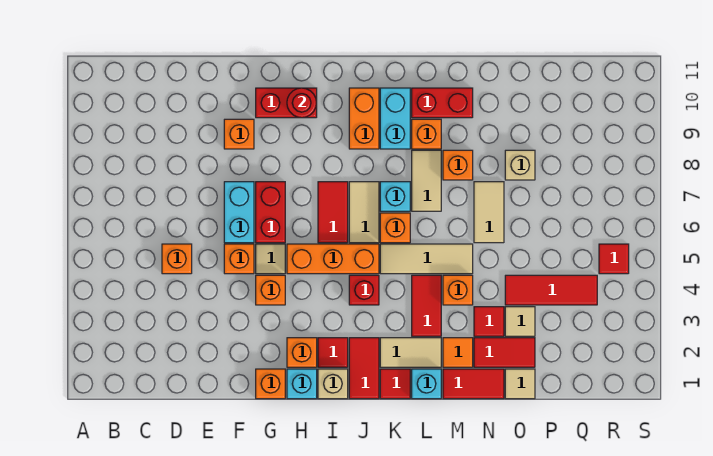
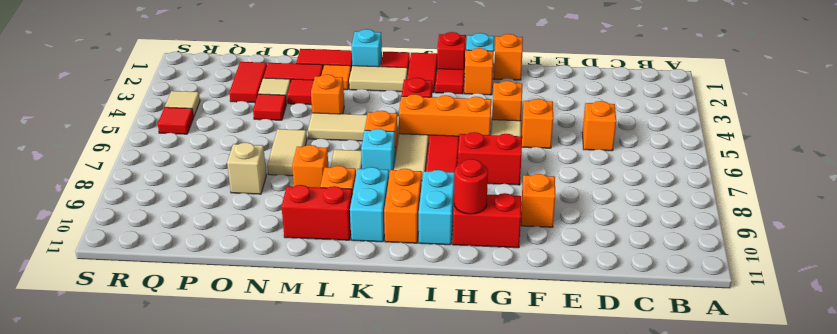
cyan brick F6:F7 level 1 -> cyan brick I9:I10 level 1
red brick G6:G7 level 1 -> red brick G7:H7 level 1
tan brick I1 level 1 -> red brick I1 level 1
red tile L3:L4 level 1 -> red tile P2:P3 level 1
tan tile O1 level 1 -> tan tile R4 level 1
red tile O4:Q4 level 1 -> red tile O4 level 1

